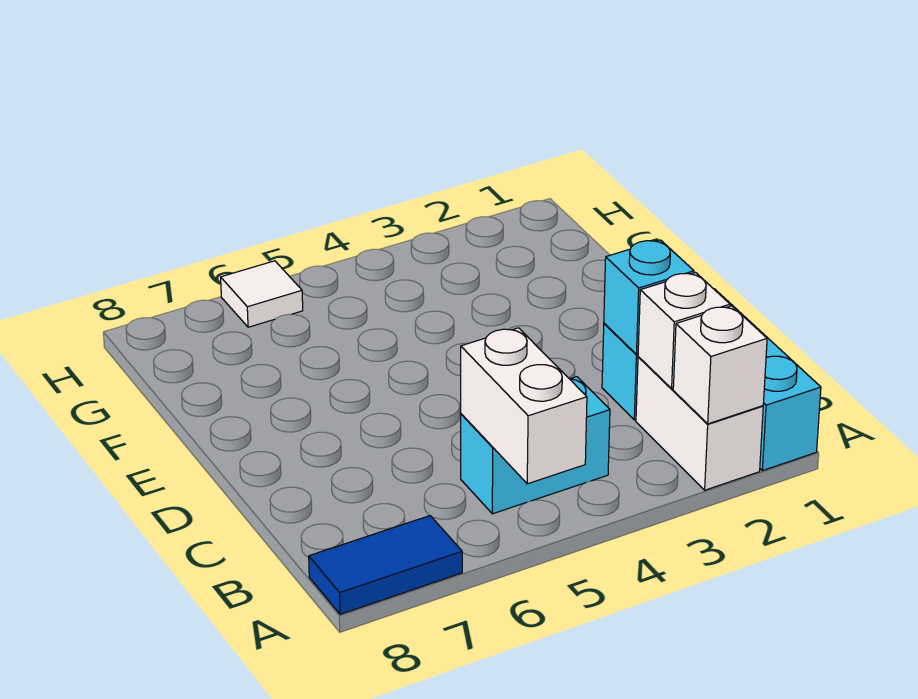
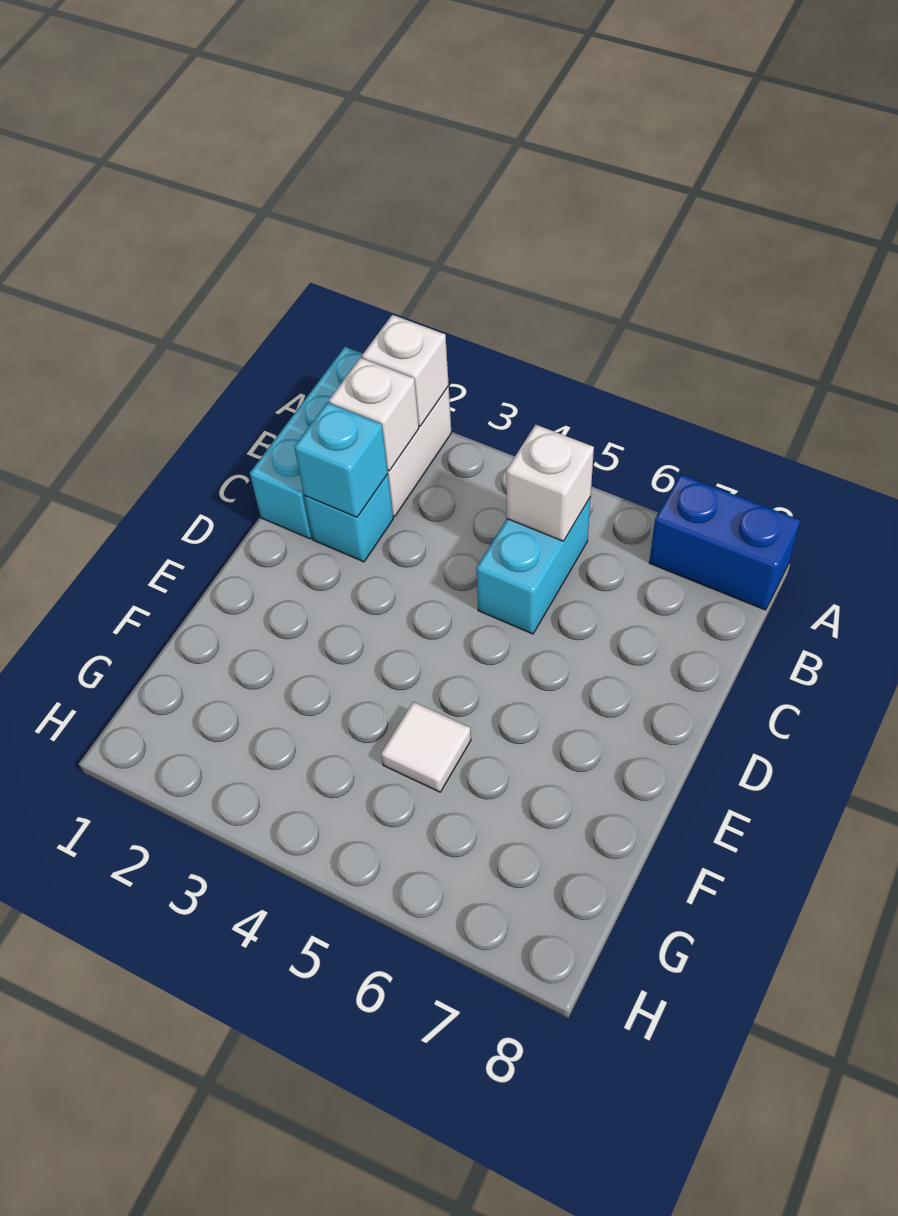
white brick A5:B5 level 2 -> white brick B5 level 2
blue tile A7:A8 level 1 -> blue brick A7:A8 level 1
cyan brick B4:B5 level 1 -> cyan brick B5:C5 level 1
white tile H6 level 1 -> white tile F5 level 1

